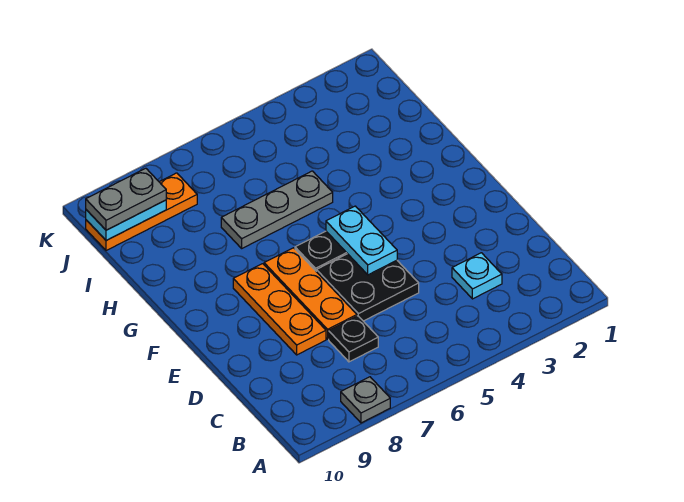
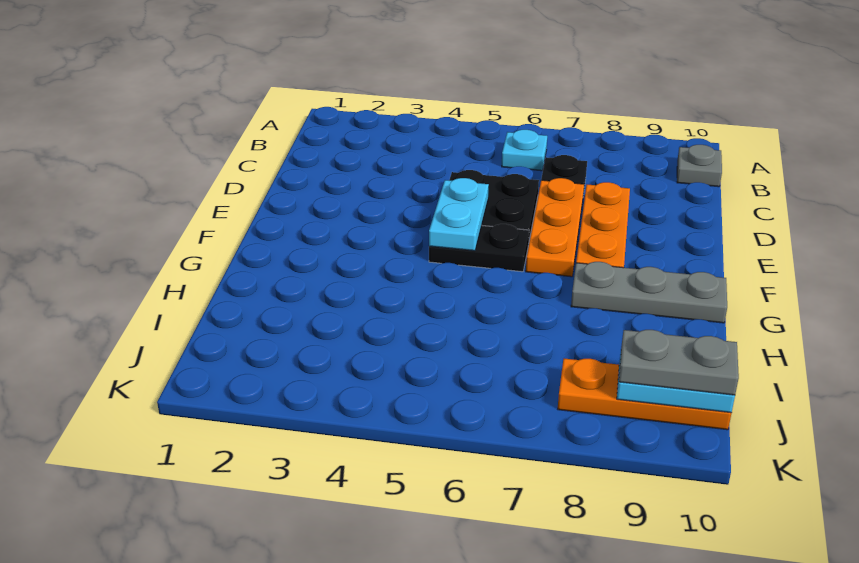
grey plate A8 level 1 -> grey plate B10 level 1
cyan plate C3 level 1 -> cyan plate B6 level 1
grey plate H5:H7 level 1 -> grey plate G8:G10 level 1

